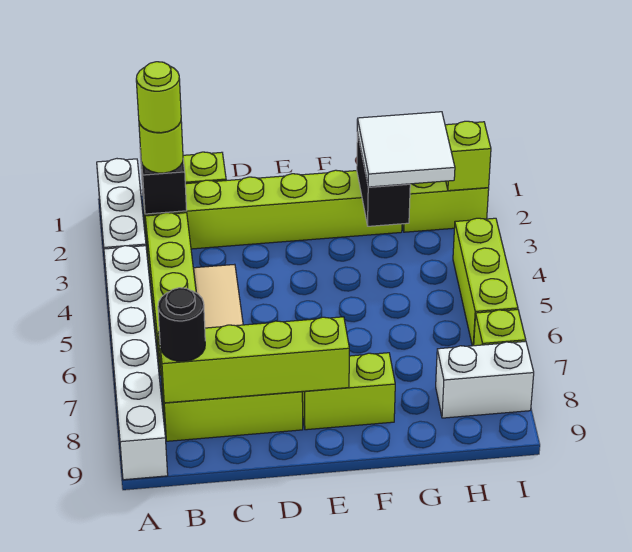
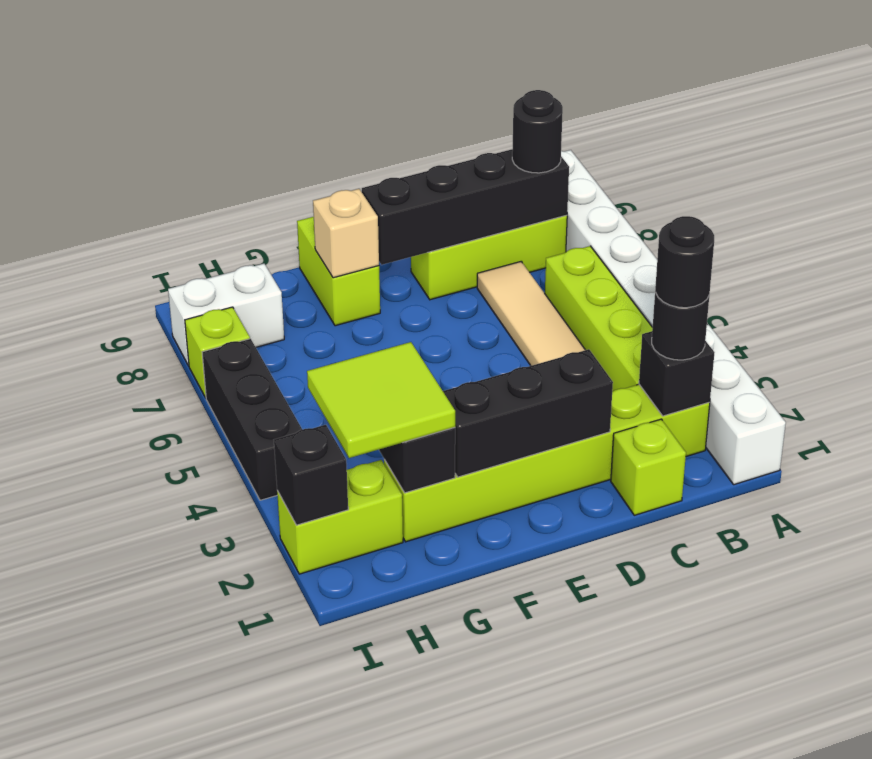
lime round brick B2 level 3 -> black round brick B2 level 3
lime round brick B2 level 4 -> black round brick B2 level 4
lime brick B8:E8 level 2 -> black brick B8:E8 level 2
none -> black brick D2:F2 level 2
lime brick E8:F8 level 1 -> lime brick F8:F9 level 1
none -> tan brick F8 level 2
white tile G2:H3 level 3 -> lime tile G2:H3 level 3
lime brick I2 level 2 -> black brick I2 level 2
lime brick I4:I6 level 1 -> black brick I4:I6 level 1

